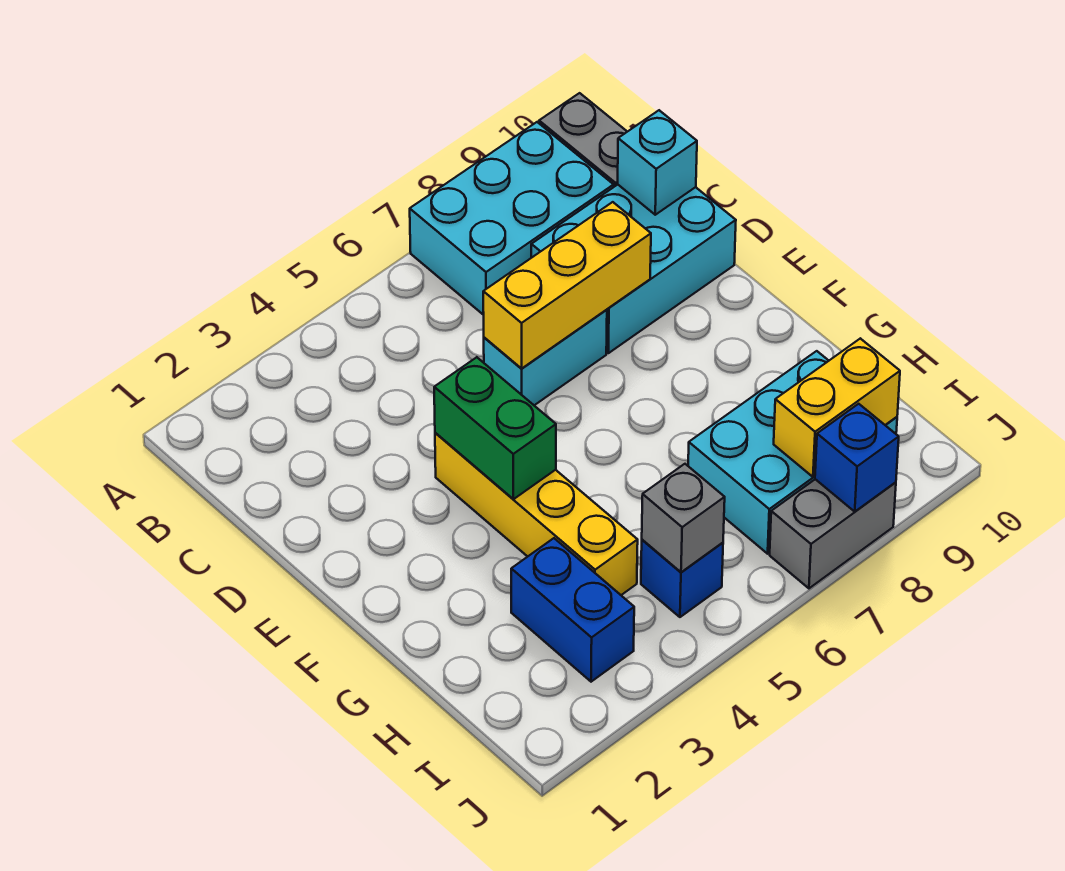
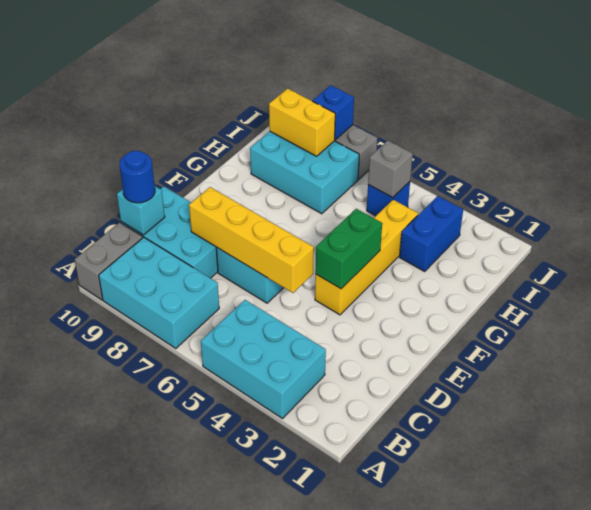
none -> cyan brick A3:B5 level 1
none -> blue round brick C10 level 3
yellow brick D6:D8 level 2 -> yellow brick D5:D8 level 2

